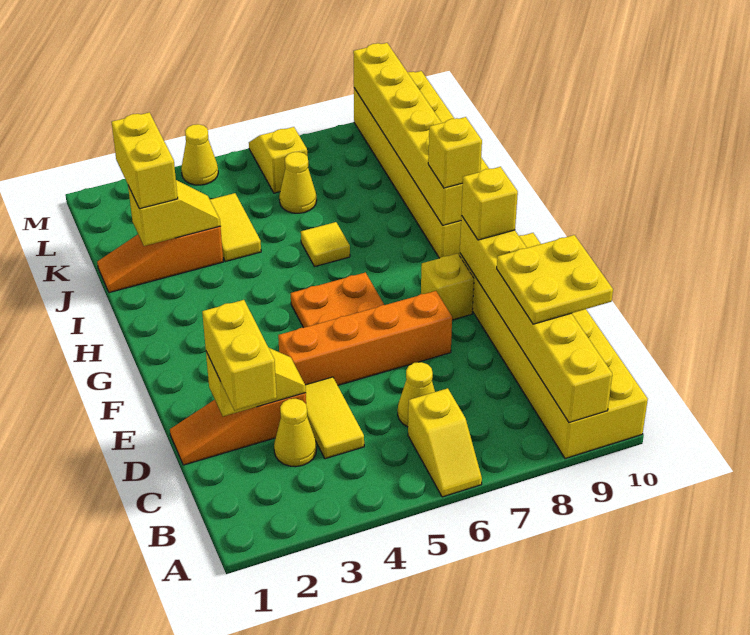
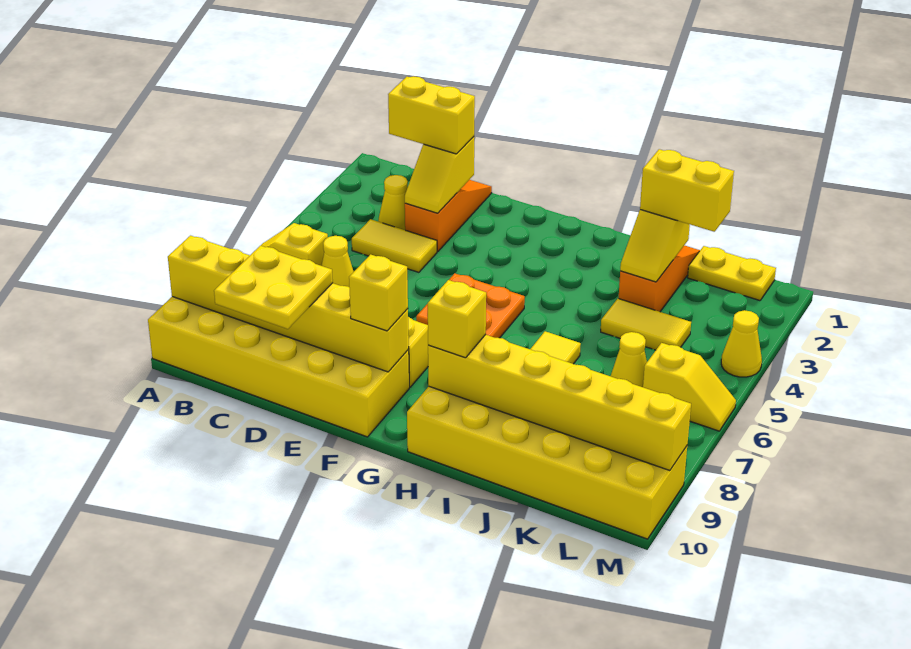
orange brick E4:E7 level 1 -> none
none -> yellow plate K1:L1 level 1

